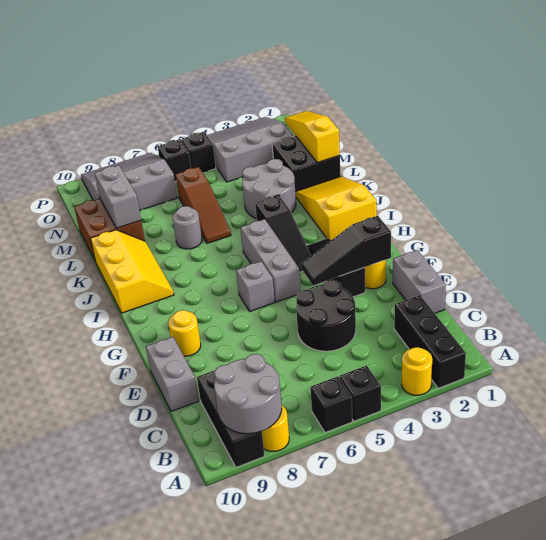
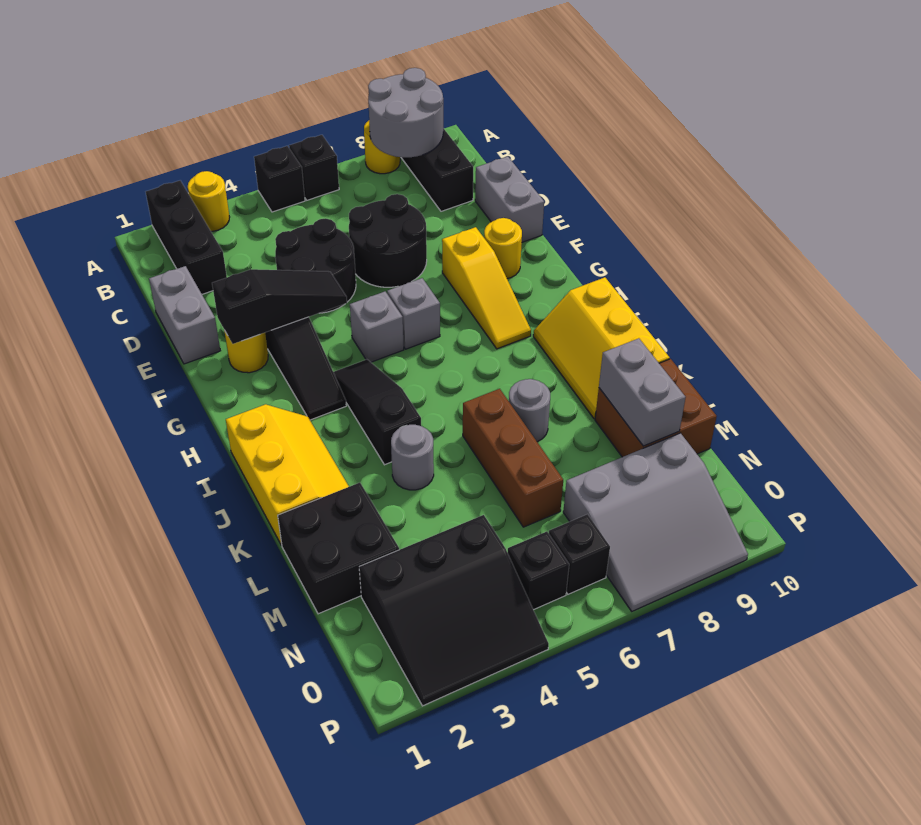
none -> black round brick D6:E7 level 1
grey brick G5:I5 level 1 -> grey brick G5 level 1
yellow slope I1:K2 level 1 top I -> yellow slope I1:K2 level 1 top 1
grey round brick K3:L4 level 1 -> grey round brick K4 level 1
brown slope K6:M6 level 1 top M -> brown brick K6:M6 level 1
yellow slope L1:N1 level 2 top L -> yellow slope F8:H8 level 1 top F
grey slope N2:P4 level 1 top N -> black slope N2:P4 level 1 top N

